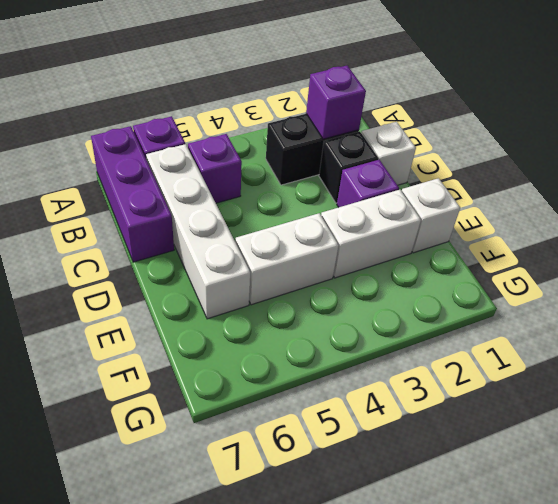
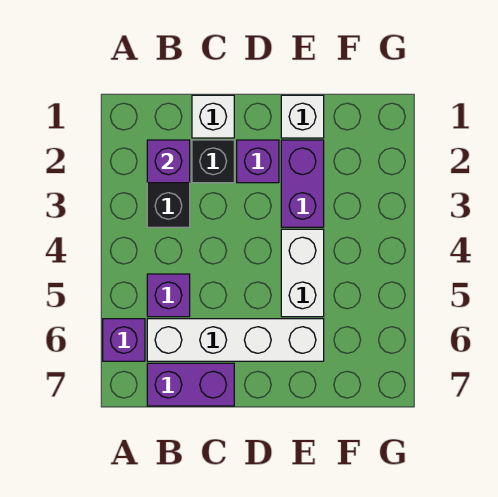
purple brick A7:C7 level 1 -> purple brick B7:C7 level 1
white brick E2:E3 level 1 -> purple brick E2:E3 level 1

